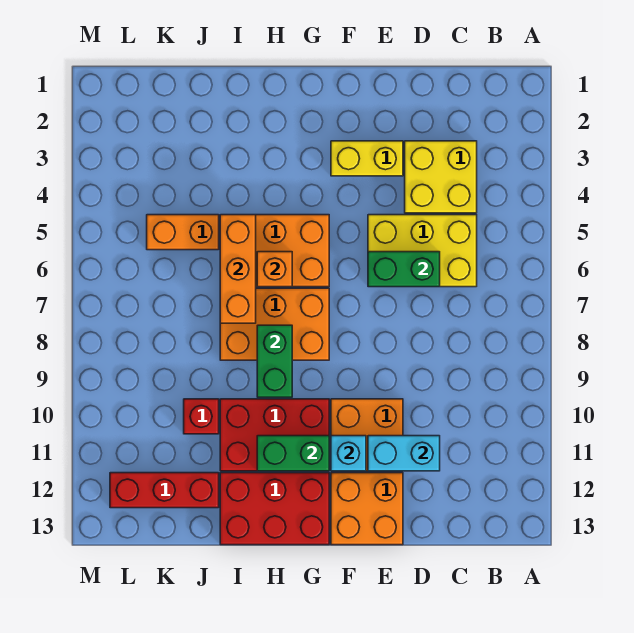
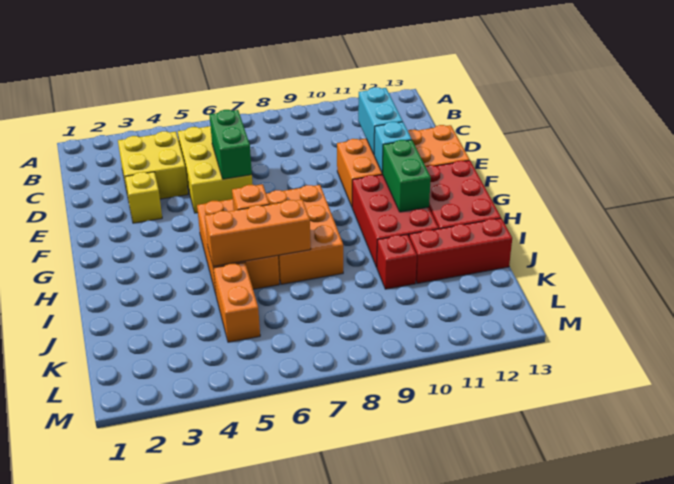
yellow brick E3:F3 level 1 -> yellow brick E3 level 1
green brick H8:H9 level 2 -> none
red brick J12:L12 level 1 -> red brick J11:J13 level 1

